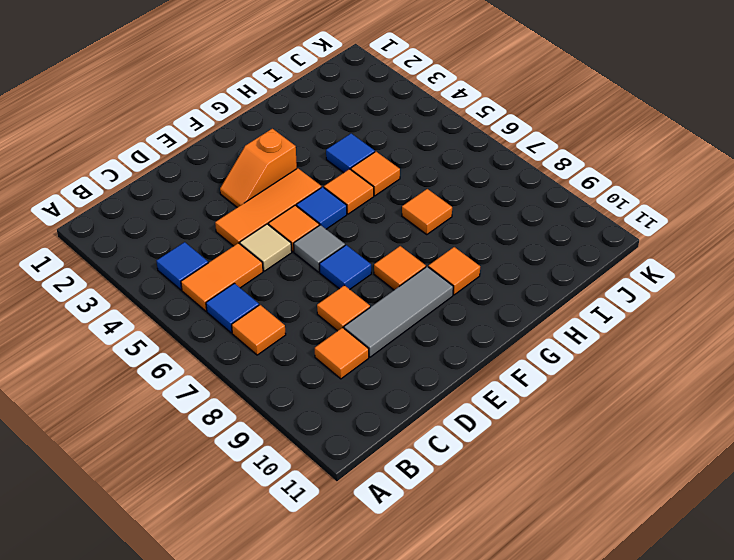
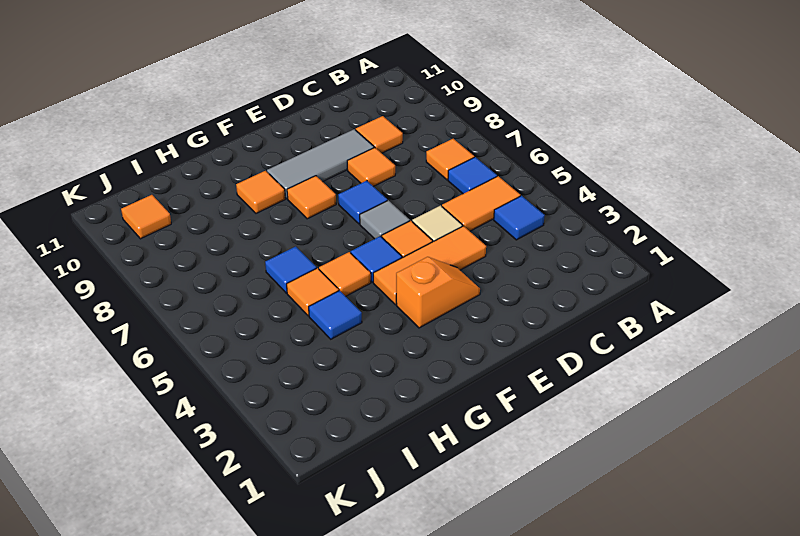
none -> blue tile H6 level 1
orange tile H7 level 1 -> orange tile J10 level 1

